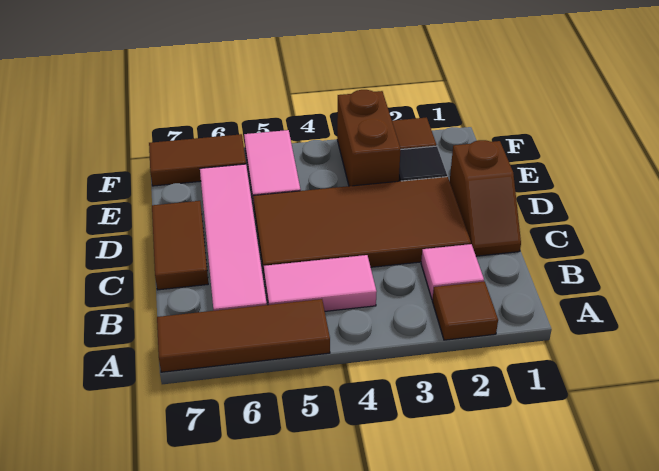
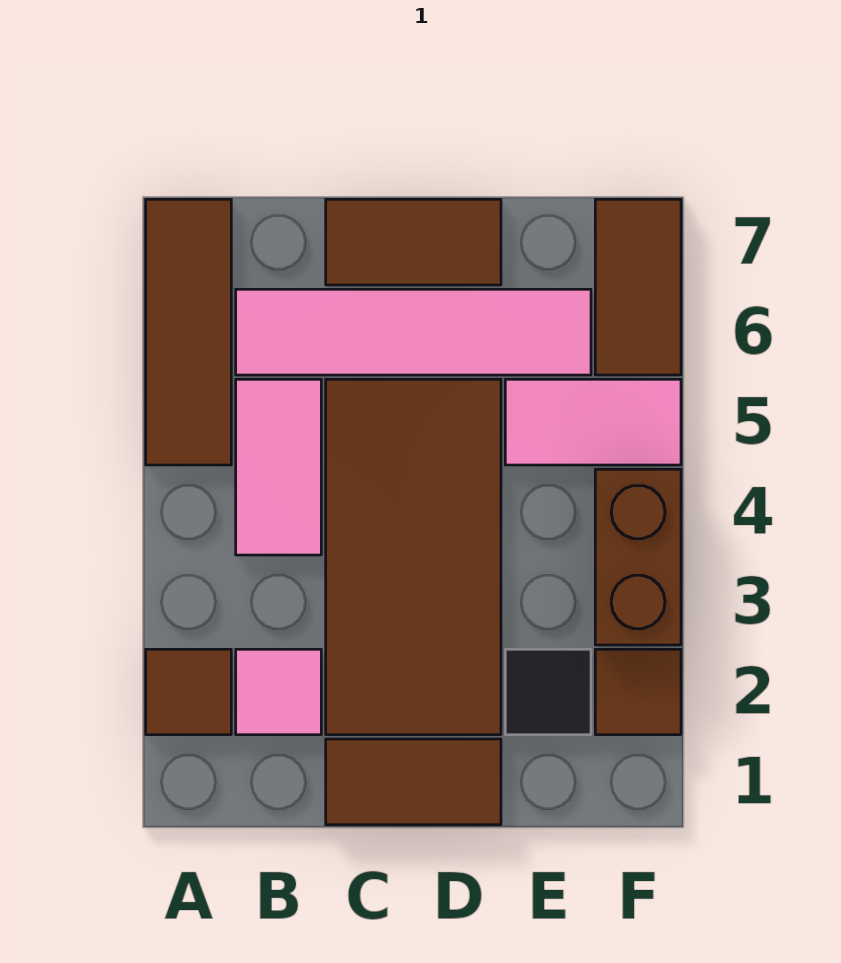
brown slope C1:D1 level 1 top D -> brown tile C1:D1 level 1
brown brick E3:F3 level 1 -> brown brick F3:F4 level 1

